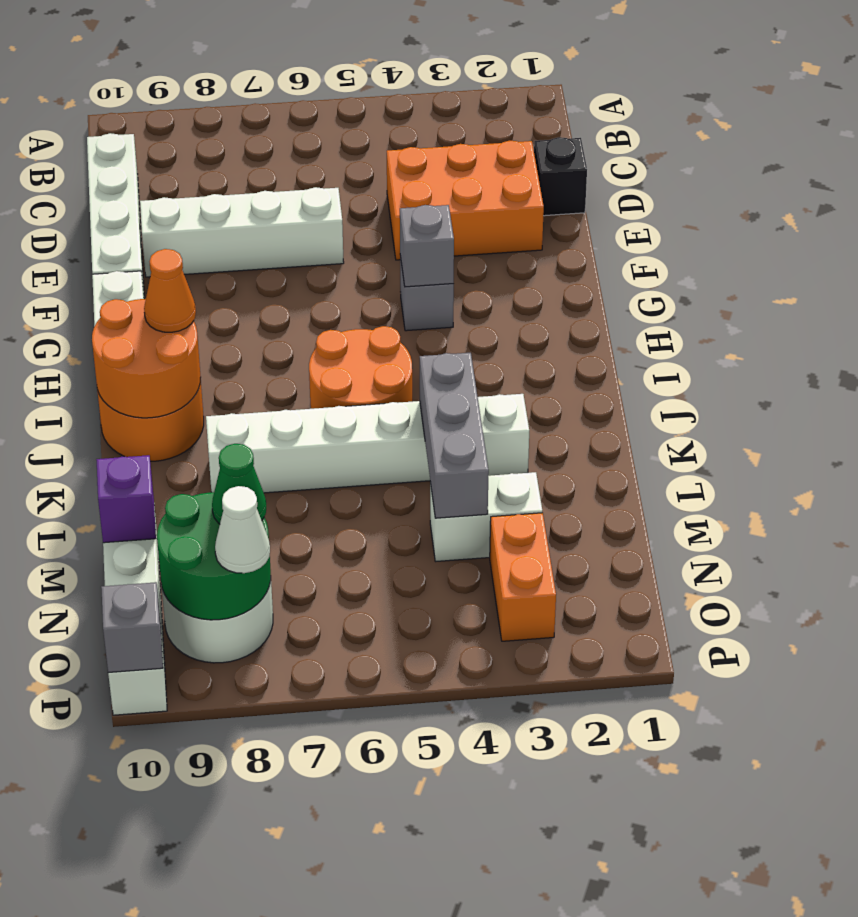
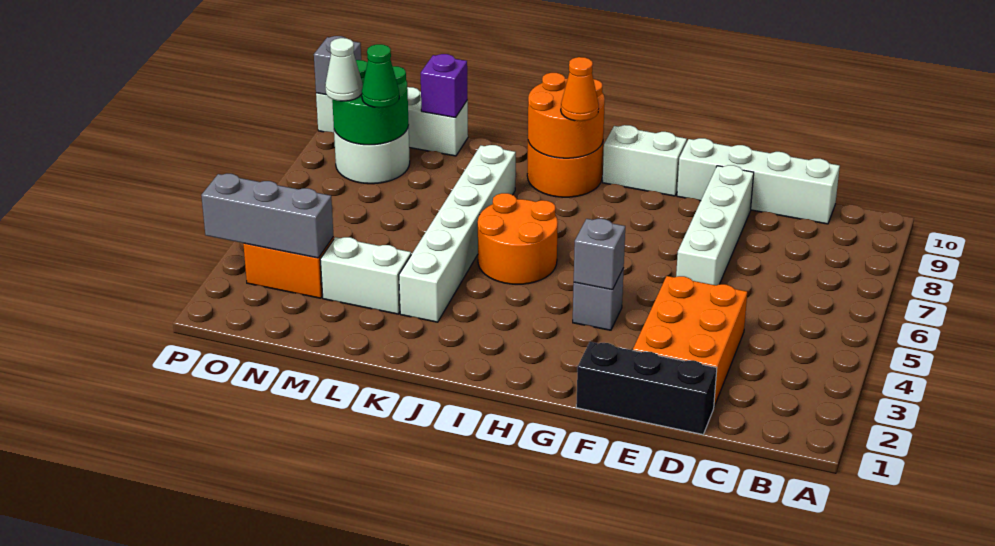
black brick D1 level 1 -> black brick D1:F1 level 1
grey brick K4:M4 level 2 -> grey brick N3:P3 level 2
white brick M3:M4 level 1 -> white brick L3:M3 level 1

